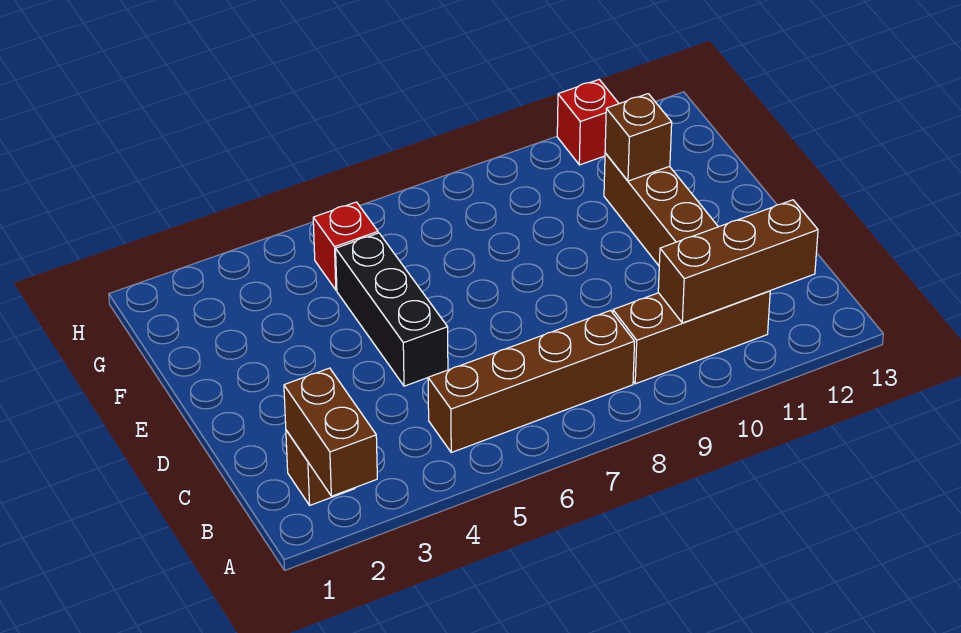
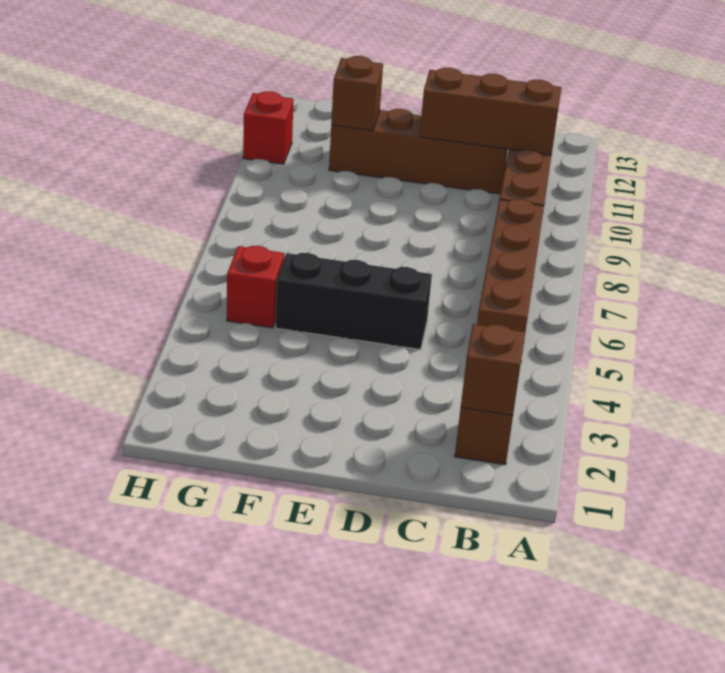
brown brick A2:B2 level 2 -> brown brick B2 level 2
brown brick B10:B12 level 2 -> brown brick B11:D11 level 2

